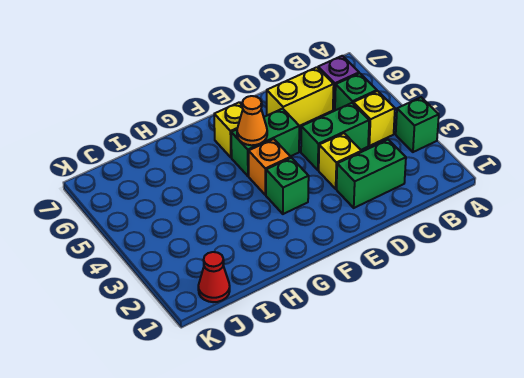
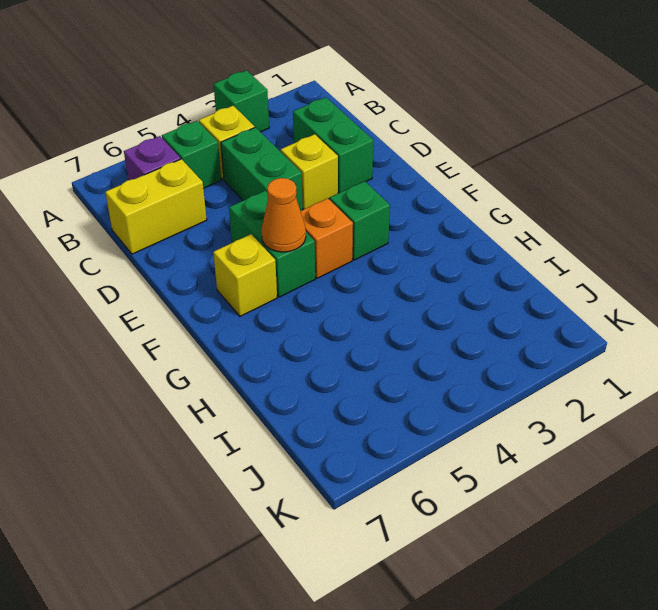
yellow brick C6:D6 level 1 -> yellow brick C6:C7 level 1
red cone J1 level 1 -> none

